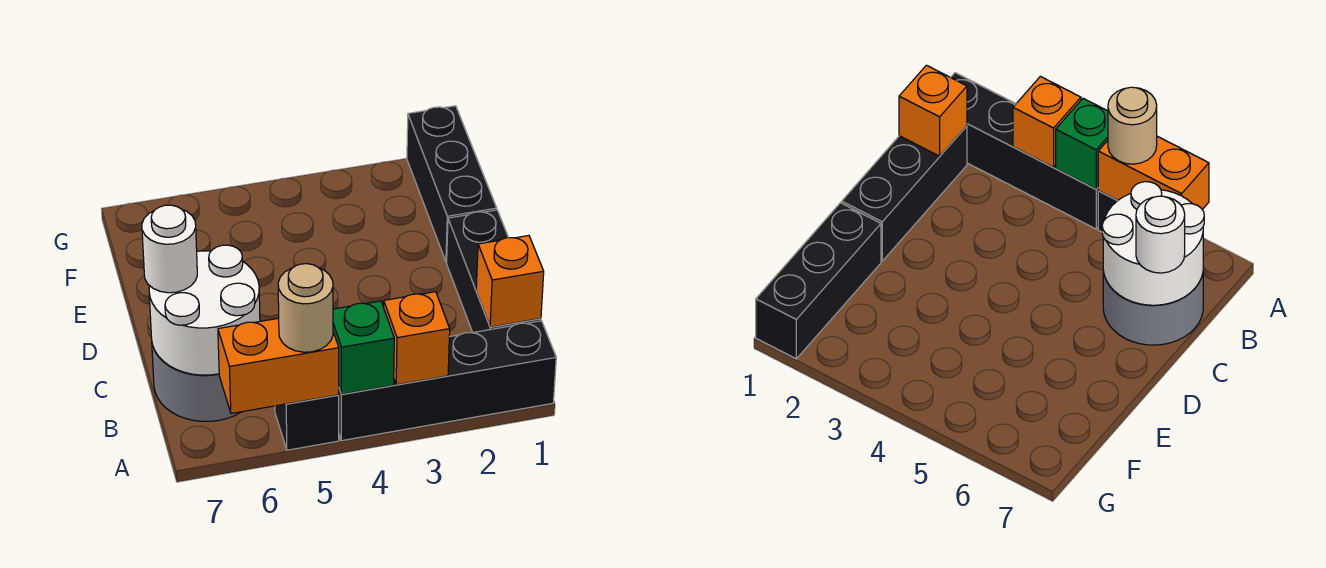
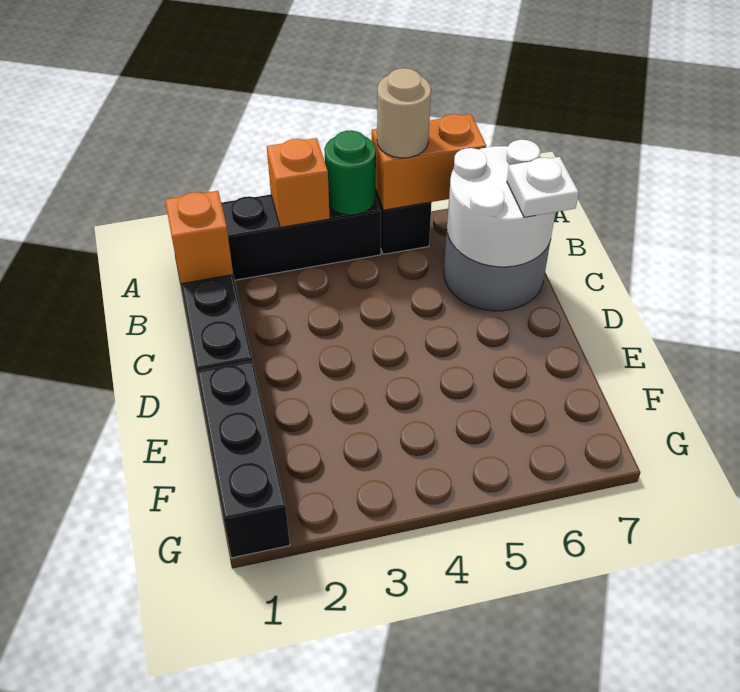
green brick A4 level 2 -> green round brick A4 level 2
white round brick C7 level 3 -> white plate C7 level 3

